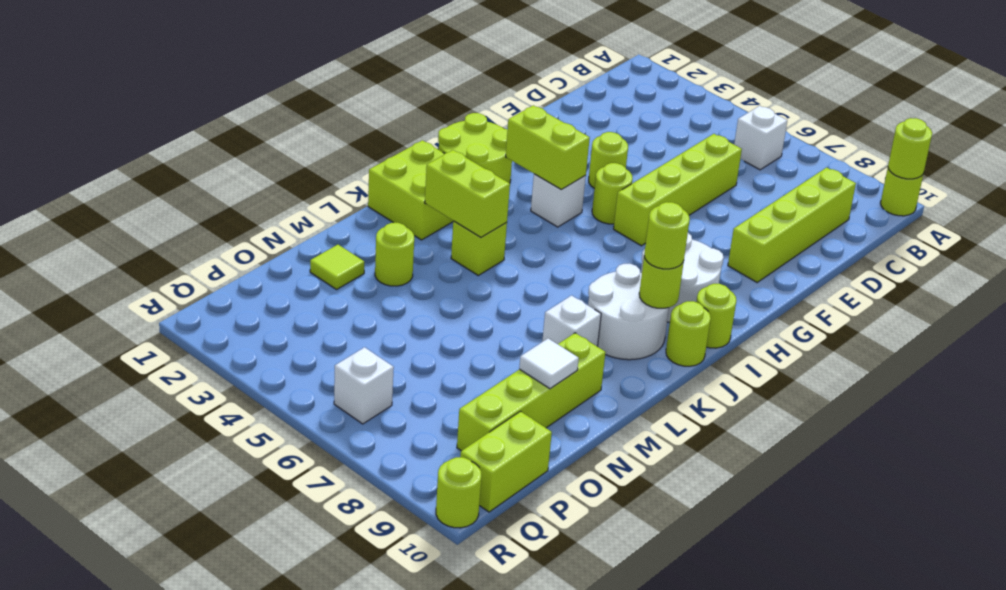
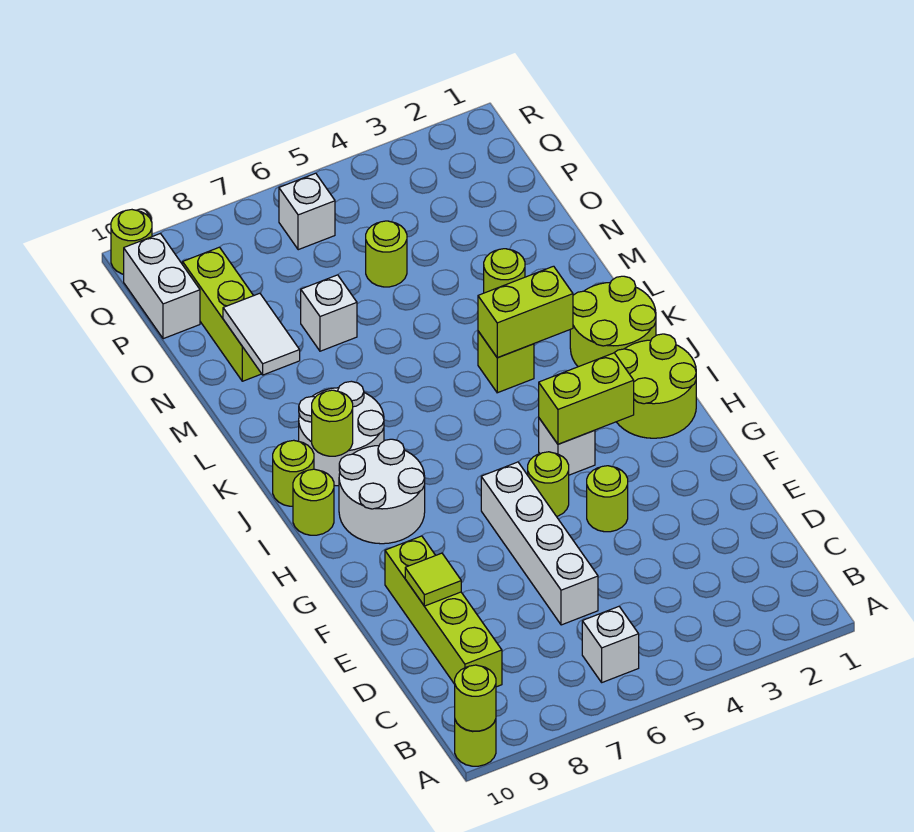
lime brick D6:G6 level 1 -> white brick D6:G6 level 1
lime brick J1:K2 level 1 -> lime round brick J1:K2 level 1
lime round brick J9 level 3 -> lime round brick O5 level 1
white brick L8 level 1 -> white brick N7 level 1
lime brick M9:P9 level 1 -> lime brick N9:P9 level 1
lime tile N2 level 1 -> lime tile E9 level 2
white tile N9 level 2 -> white tile M9:N9 level 2
lime brick P10:Q10 level 1 -> white brick P10:Q10 level 1

